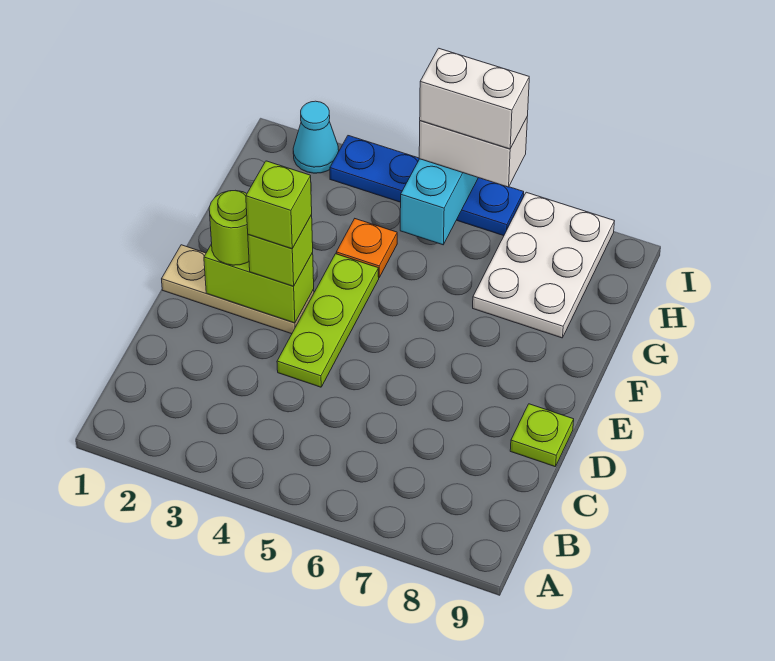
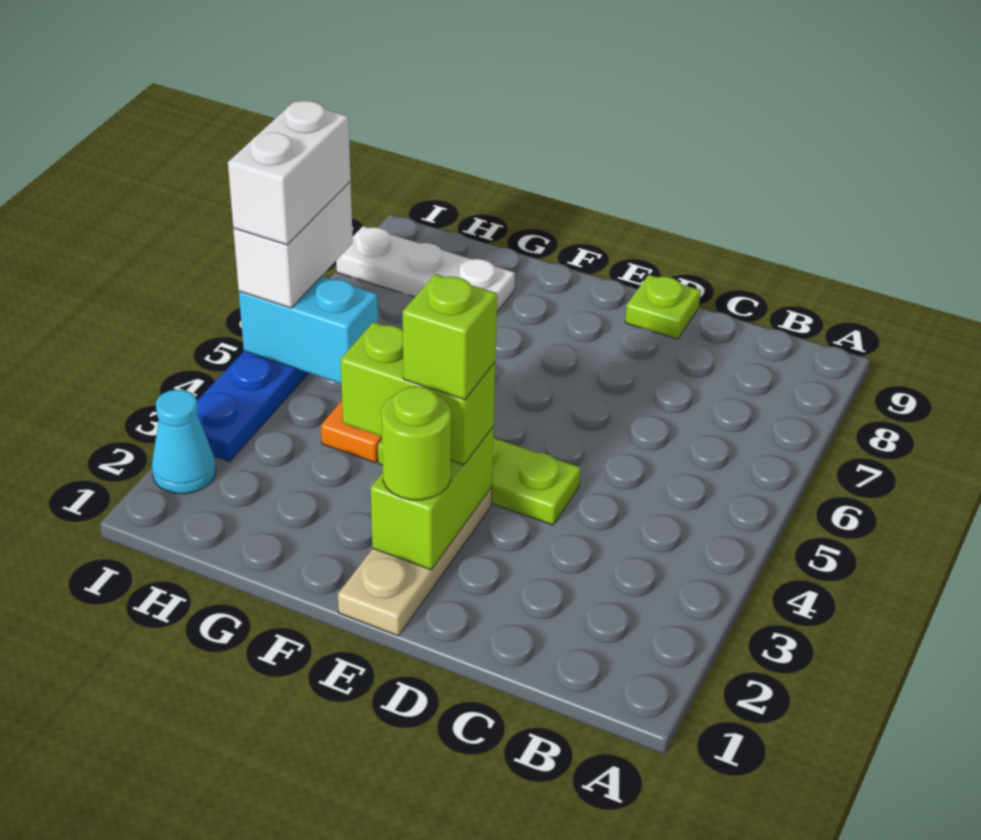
lime brick E3 level 3 -> lime brick E3:F3 level 3
white plate G7:I8 level 1 -> white plate G8:I8 level 1

